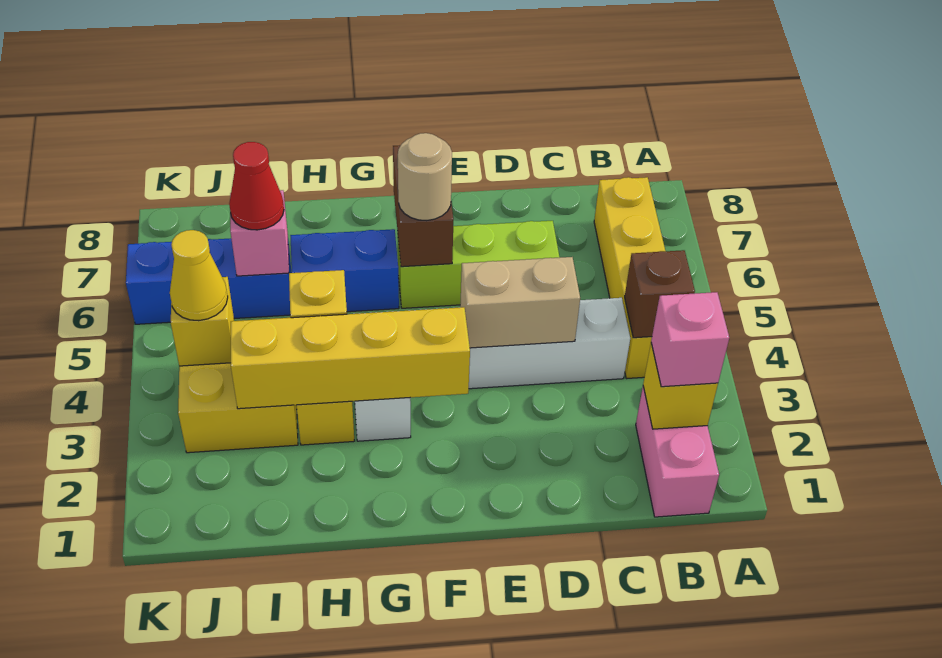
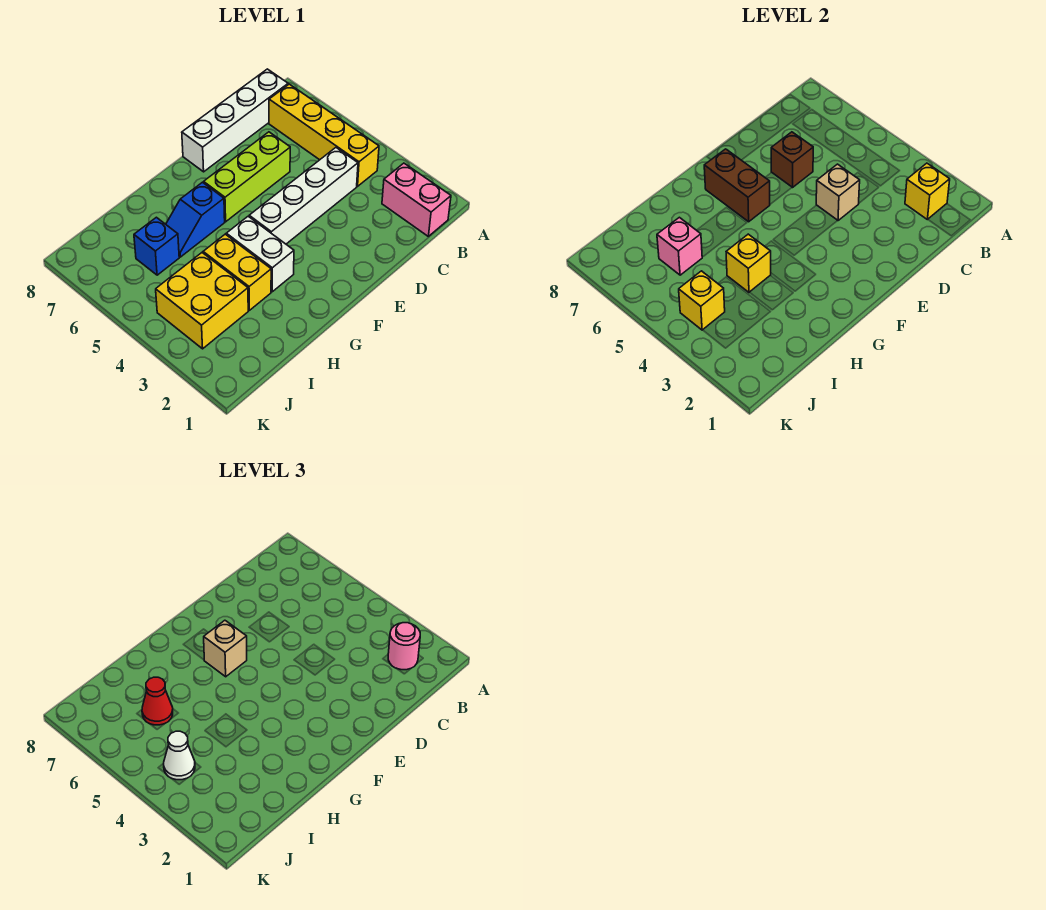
pink brick B2 level 3 -> pink round brick B2 level 3
brown brick B4 level 2 -> brown brick D6 level 2
none -> white brick B8:E8 level 1
tan brick D4:E4 level 2 -> tan brick D4 level 2
yellow brick F3:I3 level 2 -> none
tan round brick F6 level 3 -> tan brick F6 level 3
blue brick G6:H6 level 1 -> blue slope G6:H6 level 1 top G
blue brick I6:K6 level 1 -> blue brick I6 level 1
yellow cone J4 level 3 -> white cone J4 level 3

